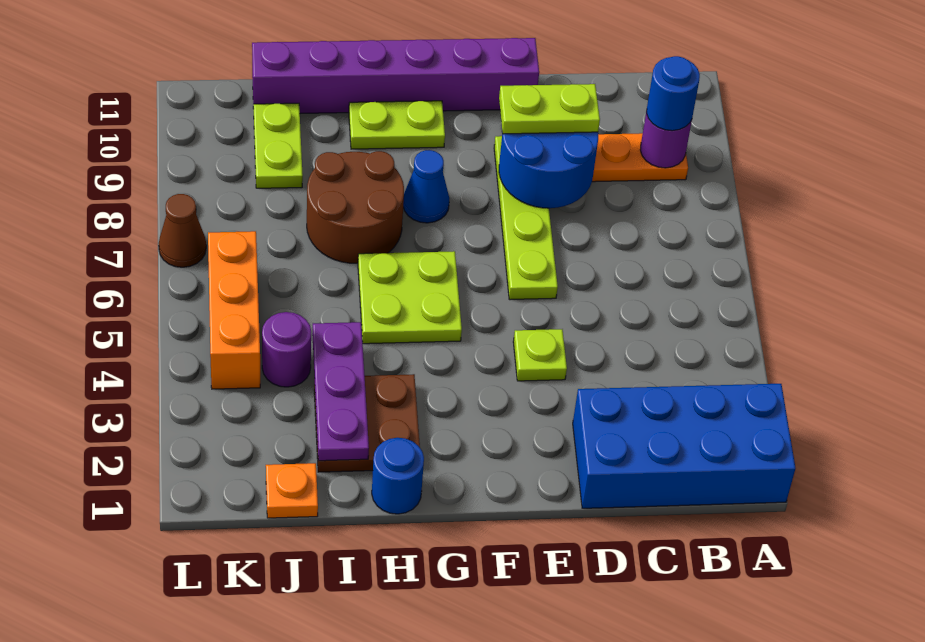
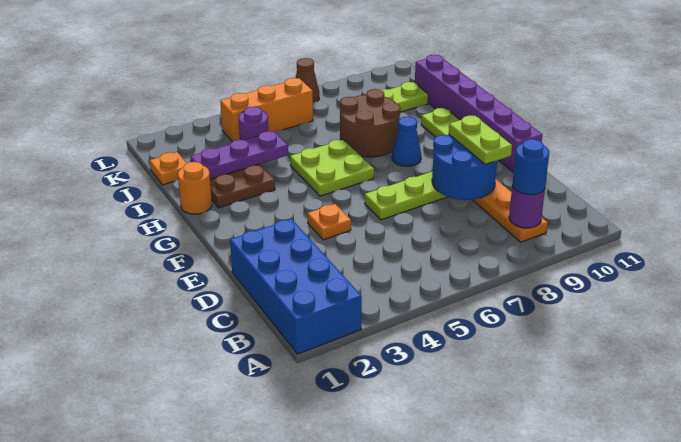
lime plate E4 level 1 -> orange plate E4 level 1
blue round brick H1 level 1 -> orange round brick H1 level 1

